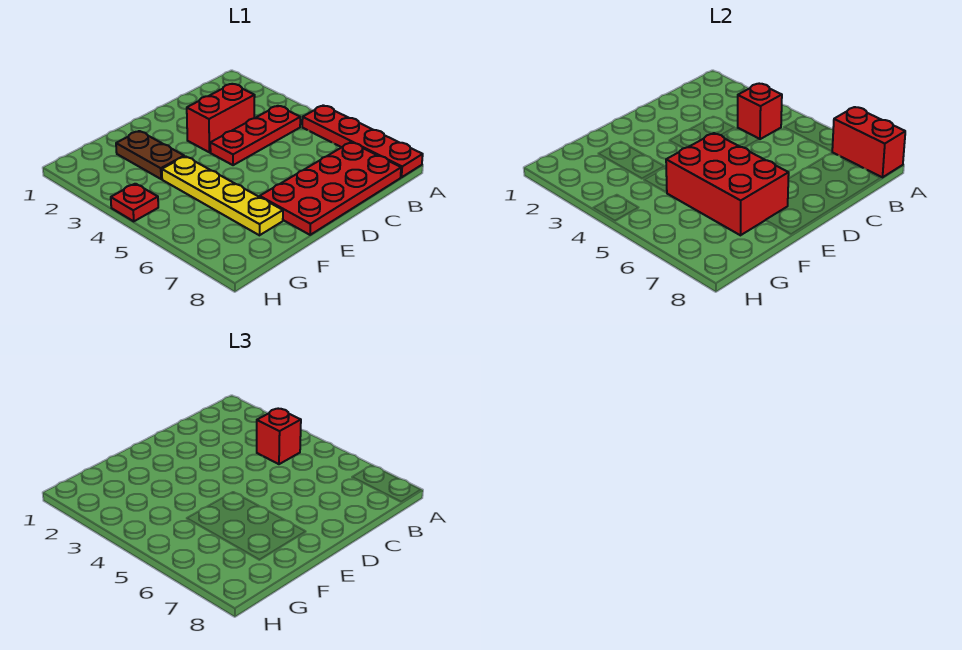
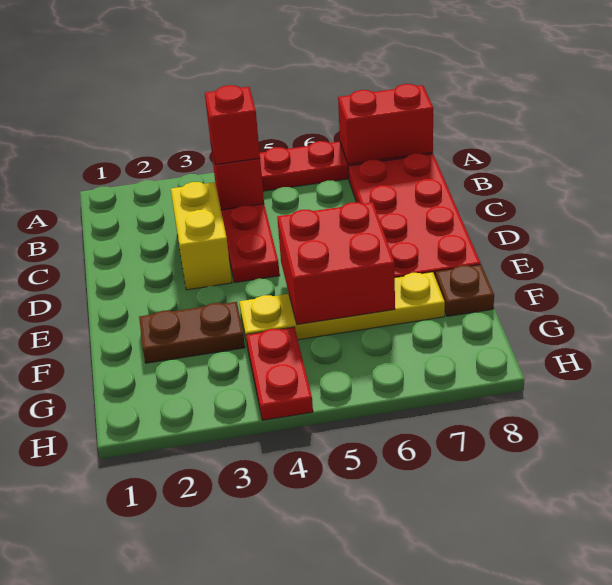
red brick C3:D3 level 1 -> yellow brick C3:D3 level 1
red brick E5:F7 level 2 -> red brick E5:F6 level 2
none -> brown plate F8 level 1
red plate H4 level 1 -> red plate G4:H4 level 1

